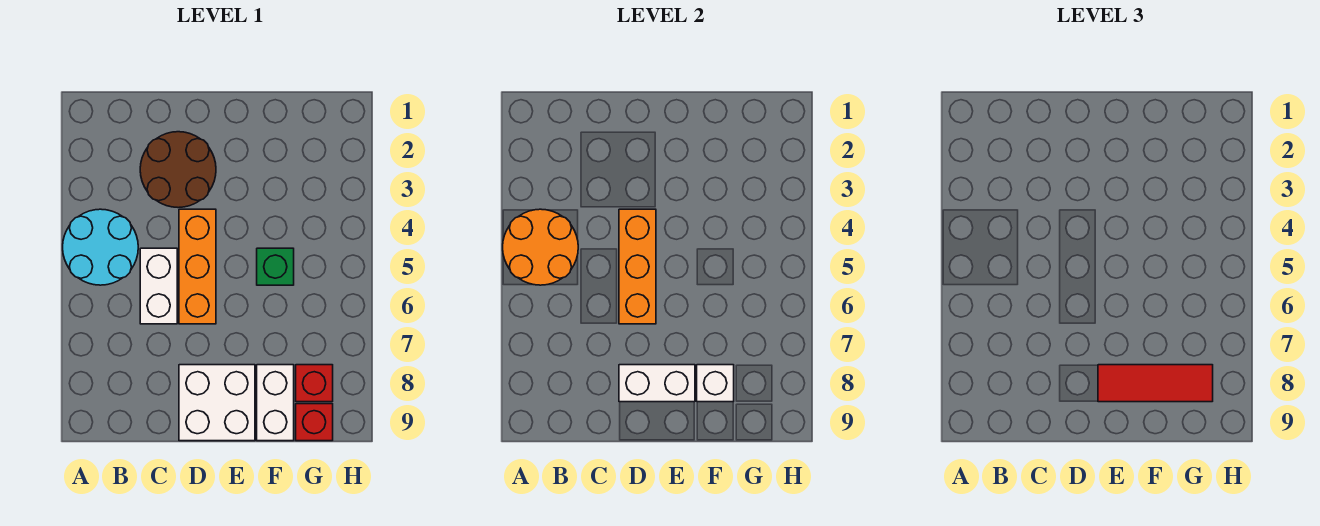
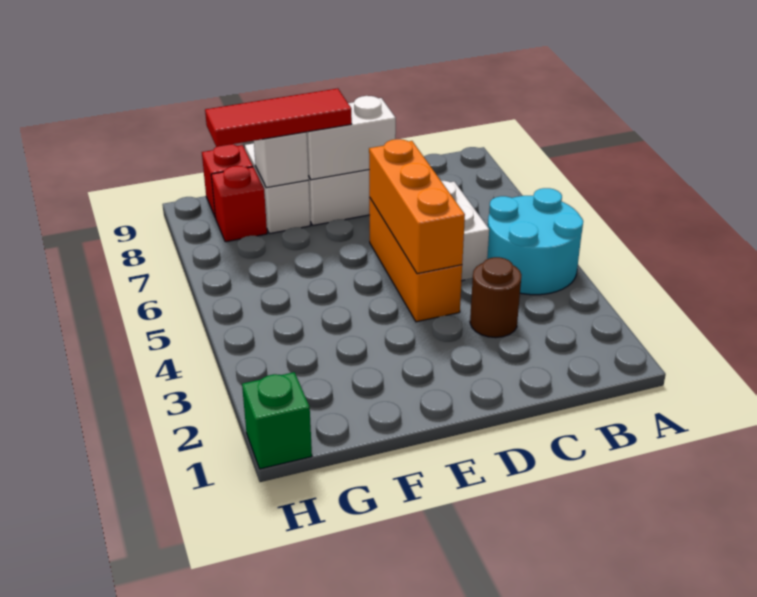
orange round brick A4:B5 level 2 -> none
brown round brick C2:D3 level 1 -> brown round brick C3 level 1
green brick F5 level 1 -> green brick H1 level 1

